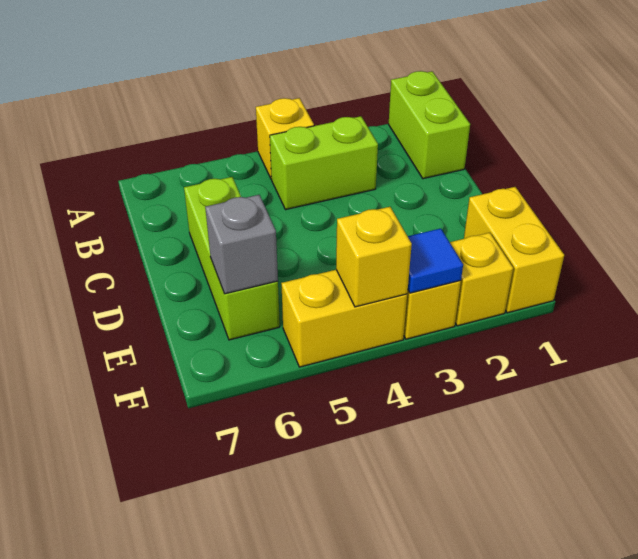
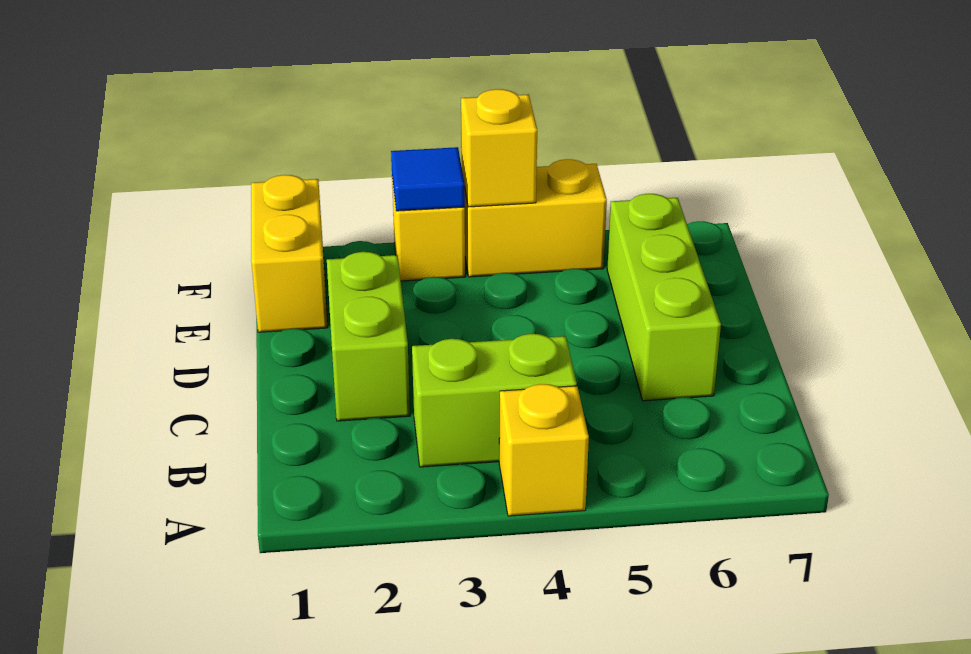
lime brick A1:B1 level 1 -> lime brick C2:D2 level 1
grey brick E6 level 2 -> none
yellow brick F2 level 1 -> none

